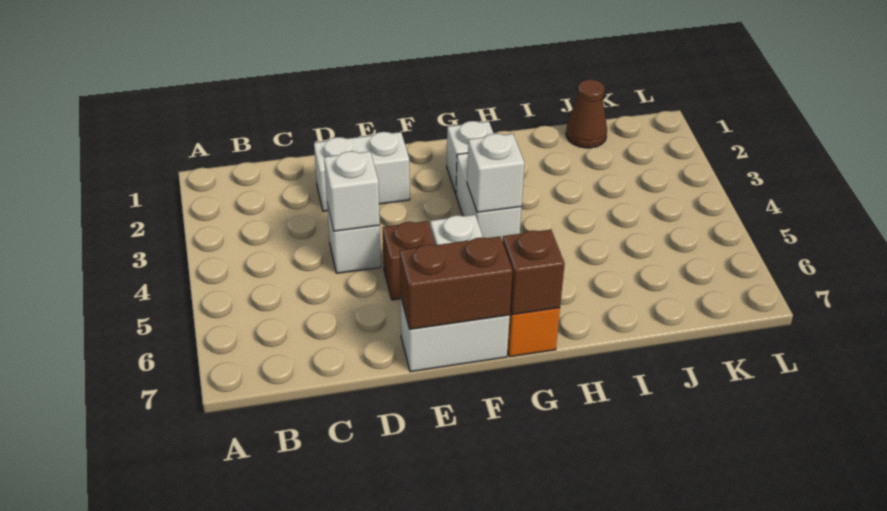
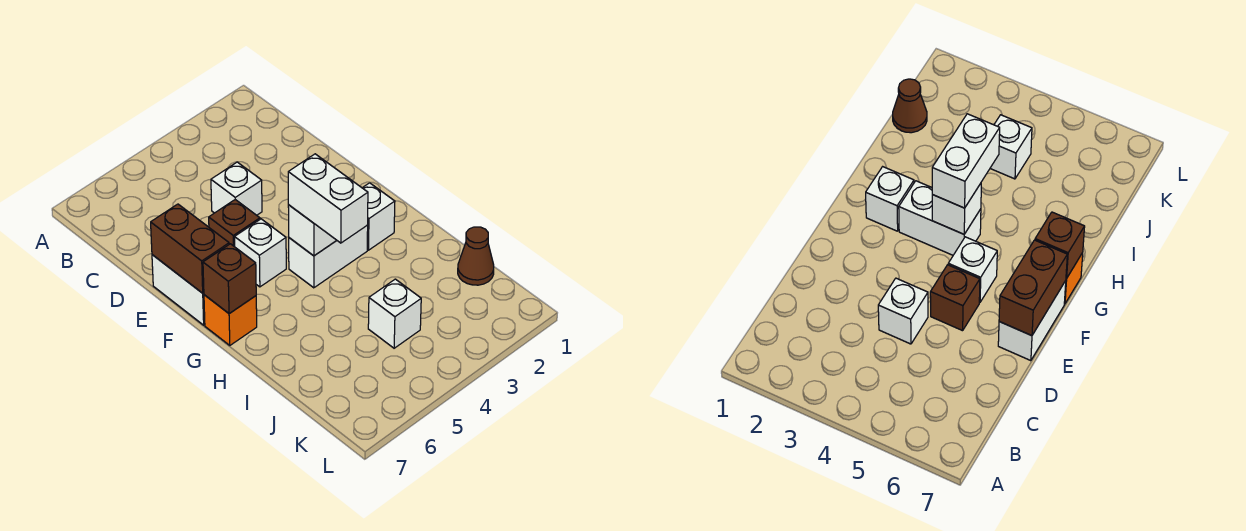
white brick D2:E2 level 1 -> white brick G4:H4 level 3
white brick D4 level 2 -> white brick J4 level 1

